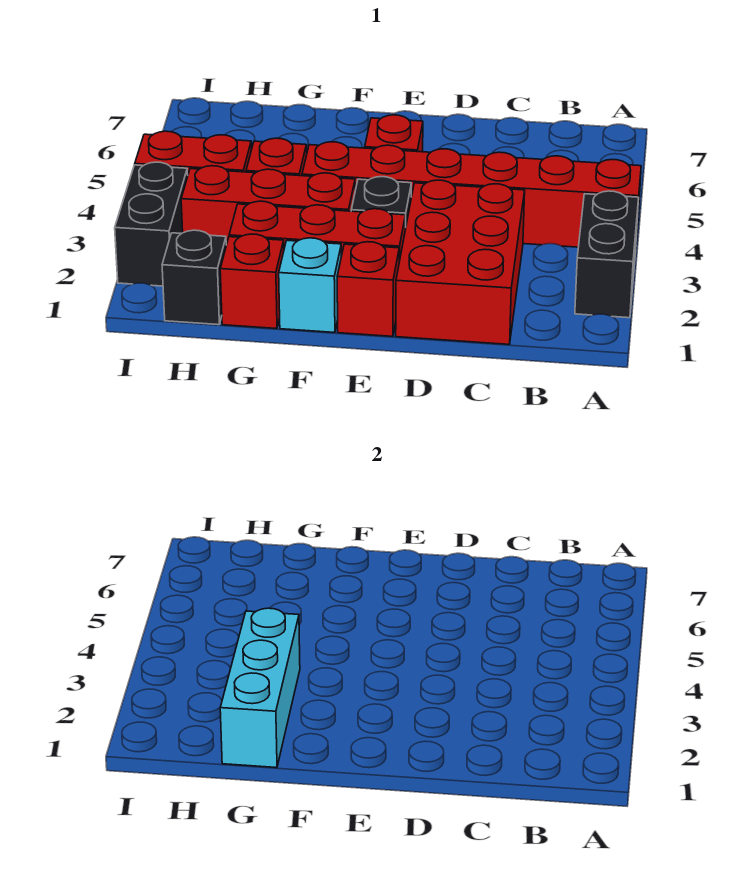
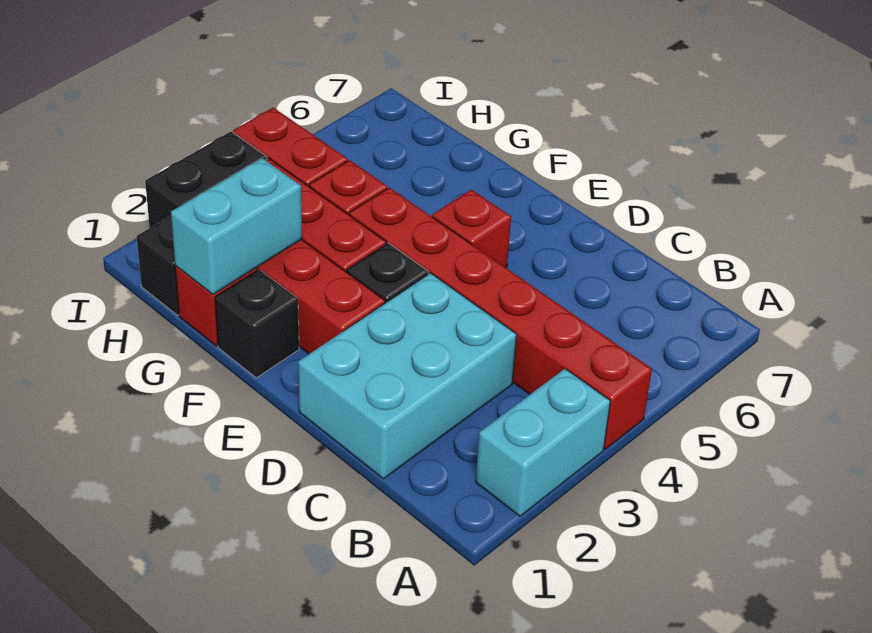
black brick A2:A3 level 1 -> cyan brick A2:A3 level 1
red brick C1:D3 level 1 -> cyan brick C1:D3 level 1
red brick E1 level 1 -> none
cyan brick F1 level 1 -> black brick F1 level 1
cyan brick G1:G3 level 2 -> cyan brick G1:G2 level 2

